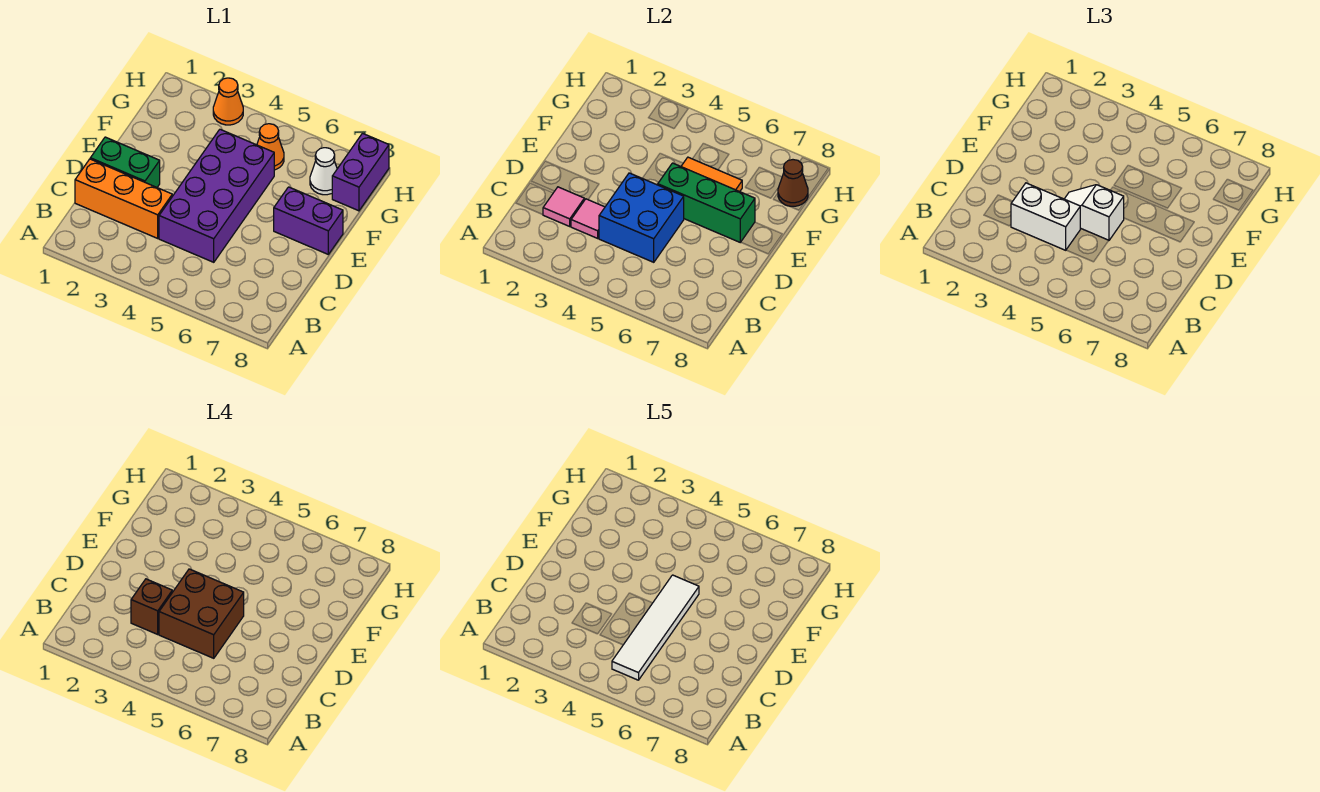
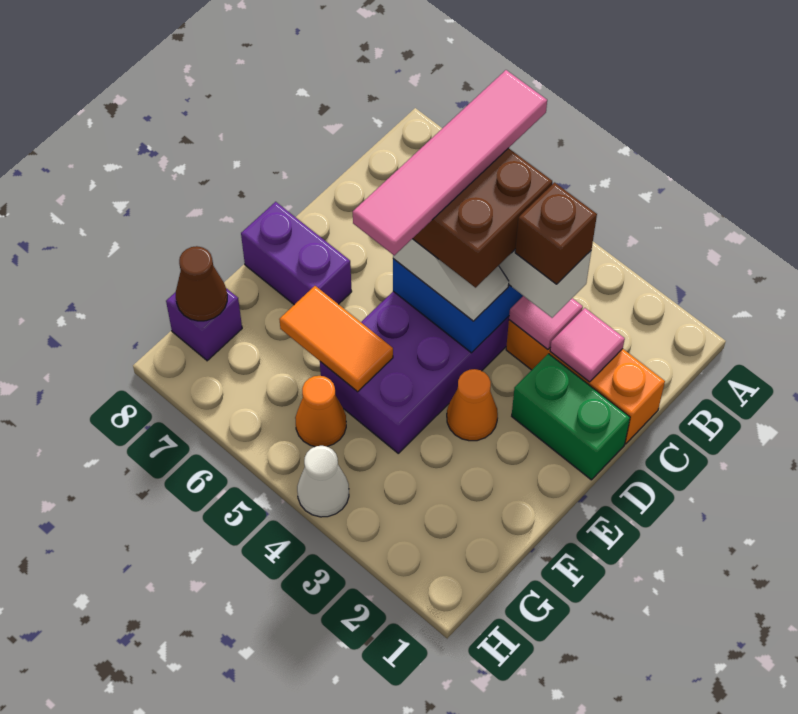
white tile B5:E5 level 5 -> pink tile B5:E5 level 5
green brick E5:E7 level 2 -> none
white cone G7 level 1 -> white cone H4 level 1
purple brick G8:H8 level 1 -> purple brick G8 level 1
orange cone H3 level 1 -> orange cone E3 level 1

